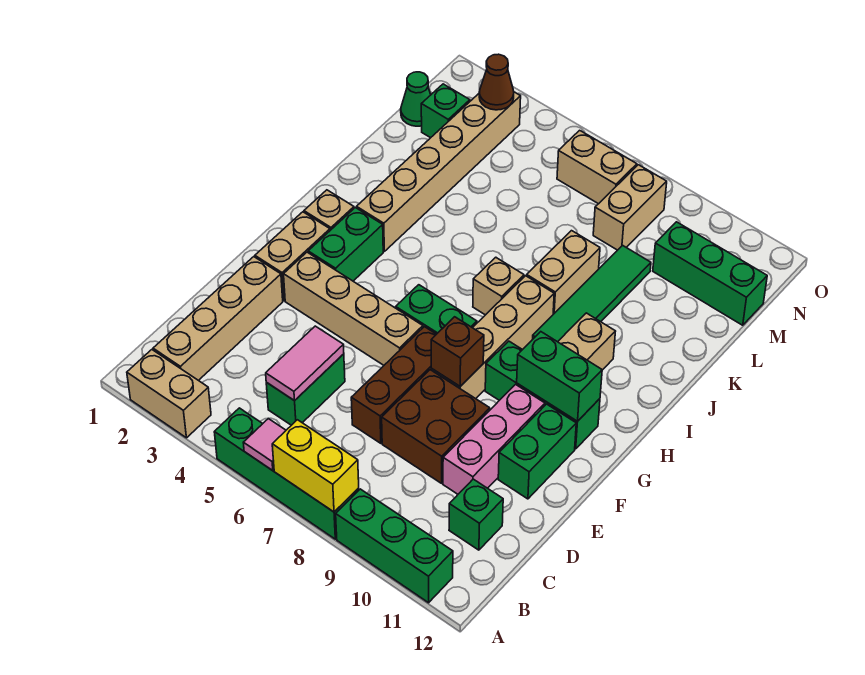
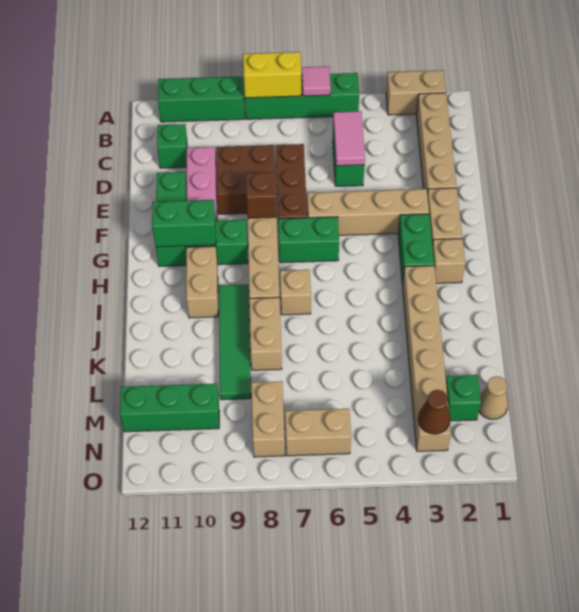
green cone M1 level 1 -> tan cone M1 level 1

